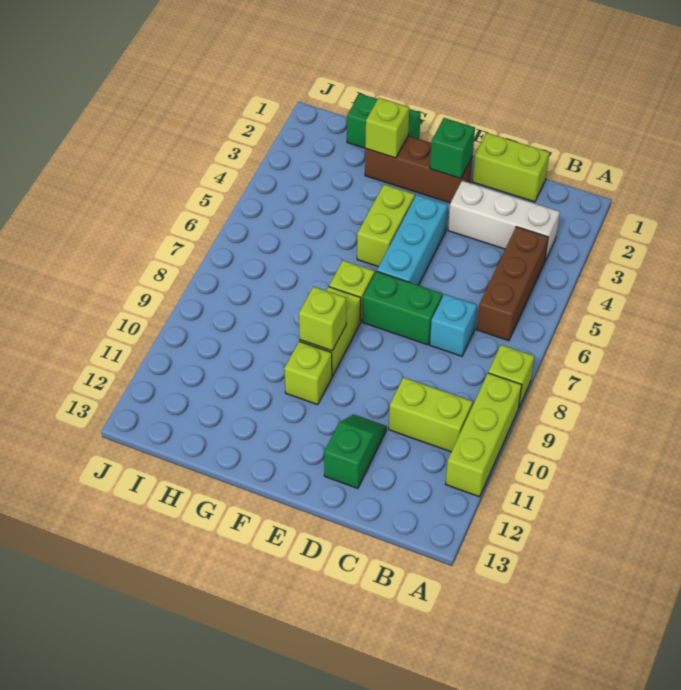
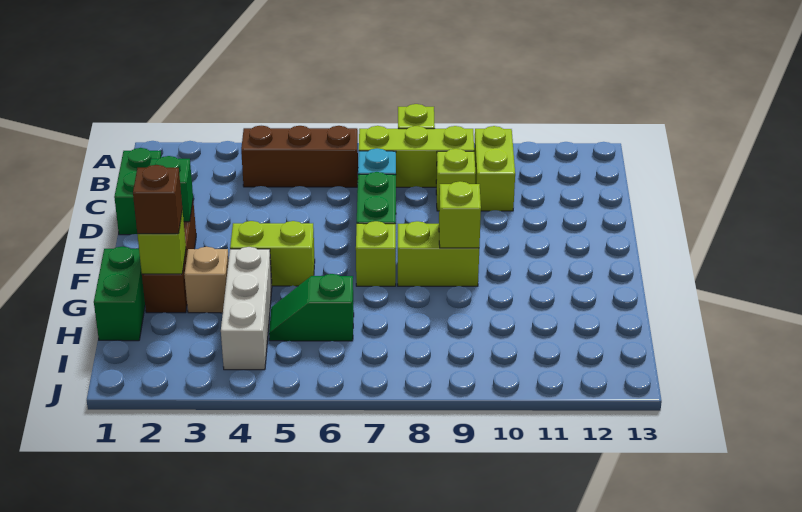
lime brick A9:A11 level 1 -> lime brick B7:B9 level 1
white brick B3:D3 level 1 -> white brick G4:I4 level 1
lime brick C1:D1 level 1 -> green brick C1:D1 level 1
green slope D11:D12 level 1 top 12 -> green slope H5:H6 level 1 top 6
cyan brick E4:E6 level 1 -> none
lime brick F10 level 1 -> lime brick C9 level 1
none -> brown brick G2 level 3
none -> tan brick G3 level 1

